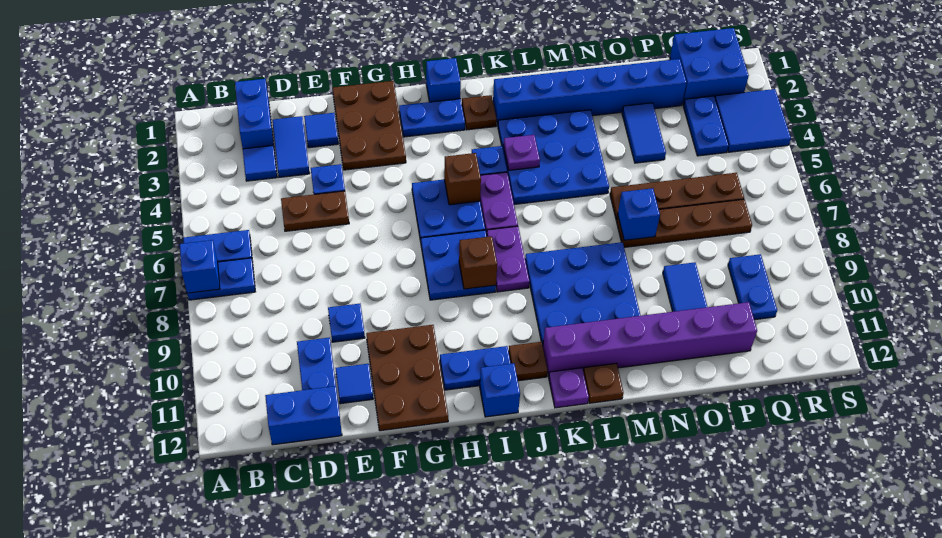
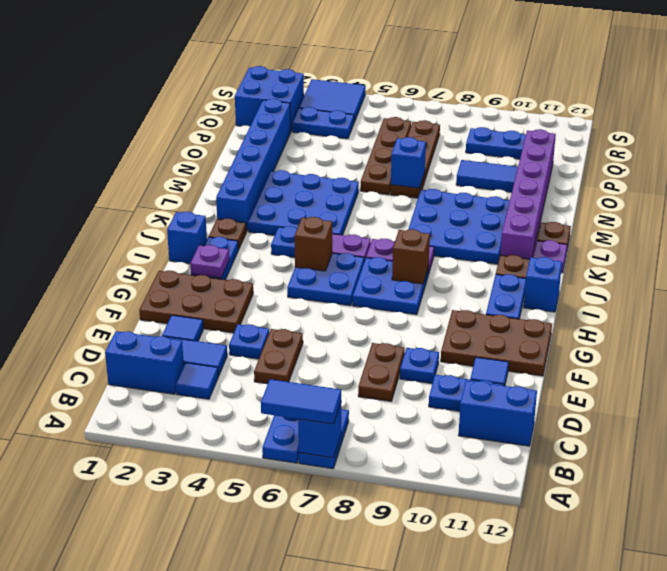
blue brick C12:D12 level 1 -> blue brick C11:C12 level 1
none -> brown plate D8:E8 level 1
purple plate K4 level 2 -> purple plate H2 level 2
blue tile O3:O4 level 1 -> blue tile A6:A7 level 3

